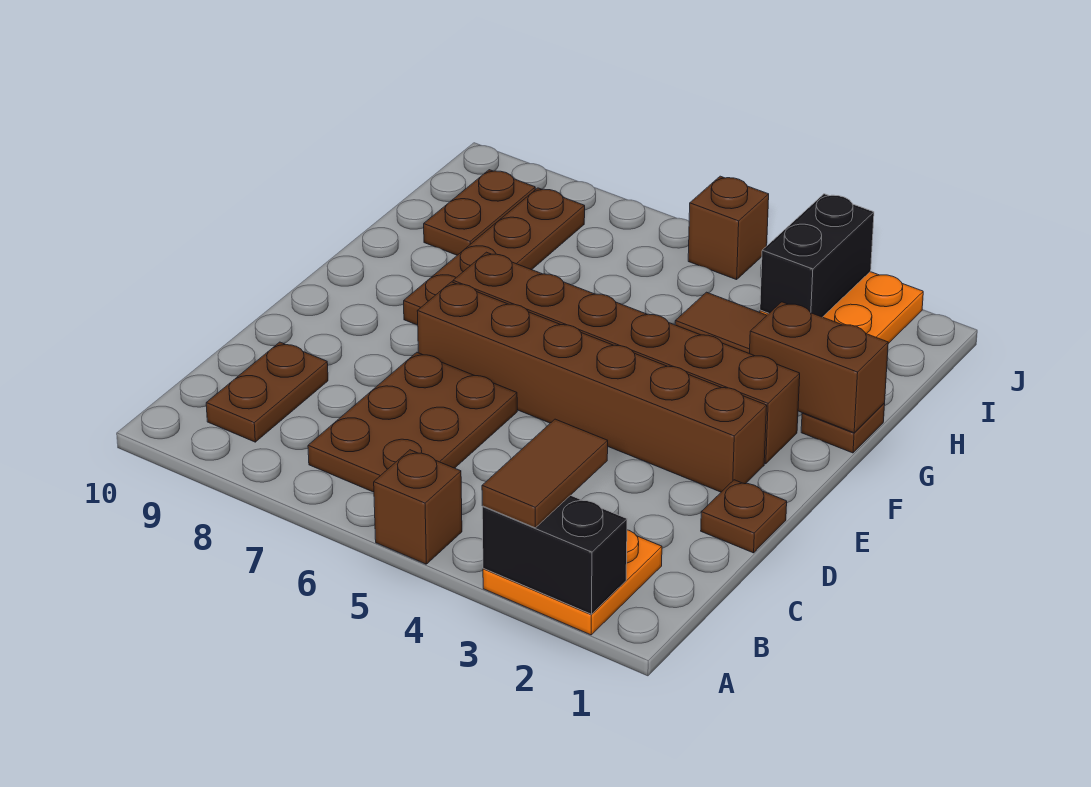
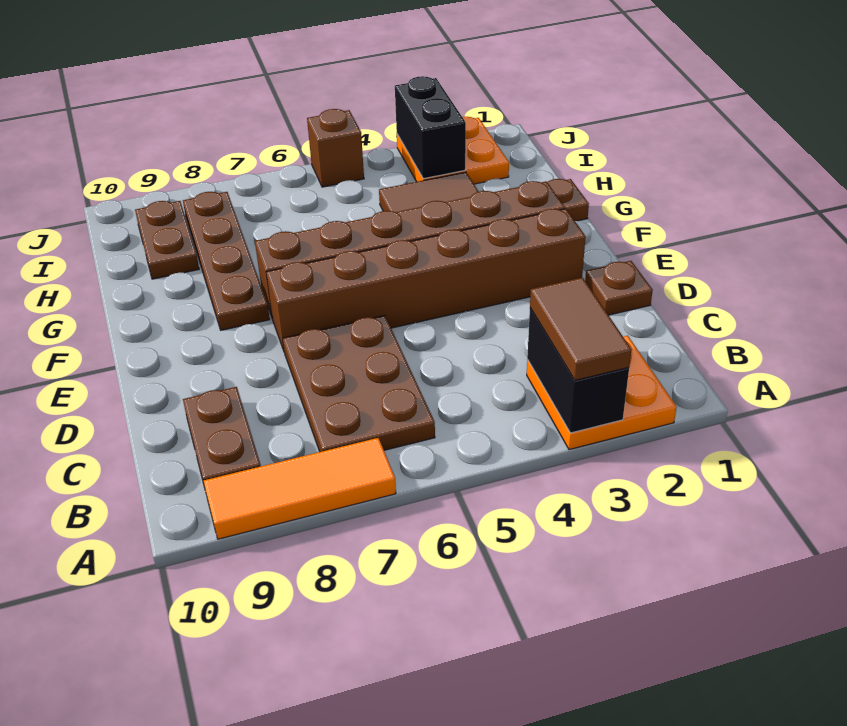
black brick A2:A3 level 2 -> black brick A3:B3 level 2
brown brick A5 level 1 -> none
none -> orange tile A7:A9 level 1
brown brick G1:G2 level 2 -> none

